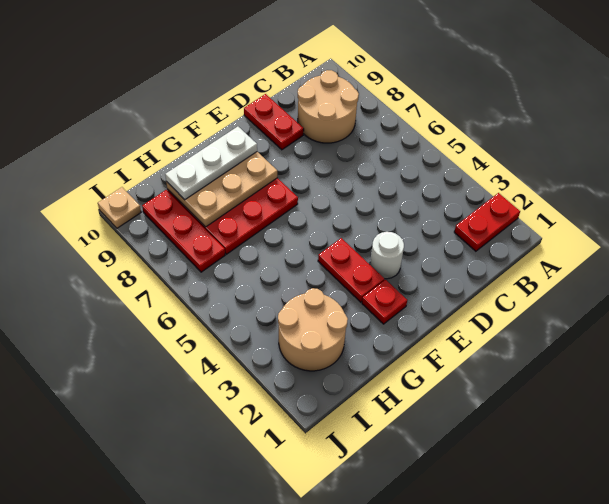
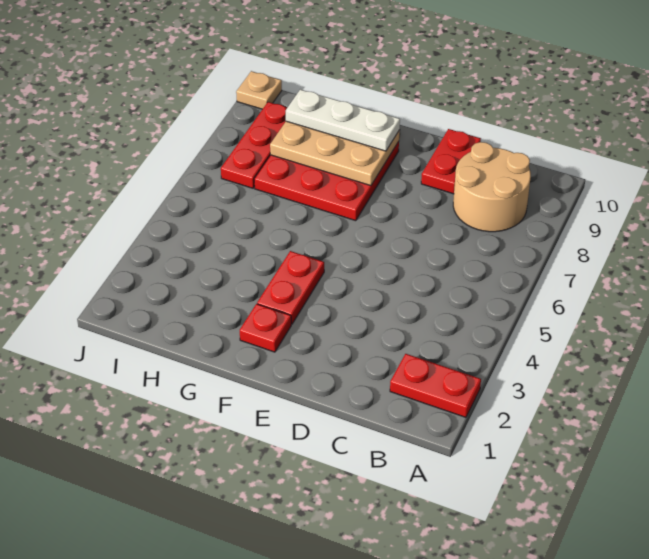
white round brick E3 level 1 -> none
tan round brick H2:I3 level 1 -> none

